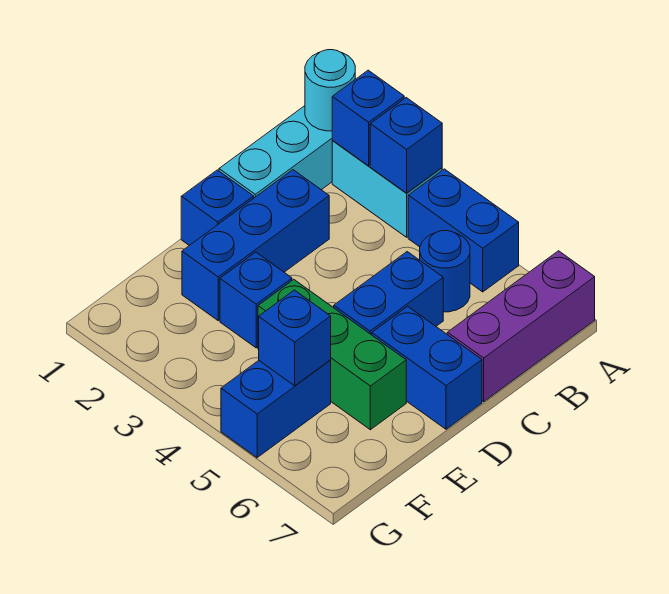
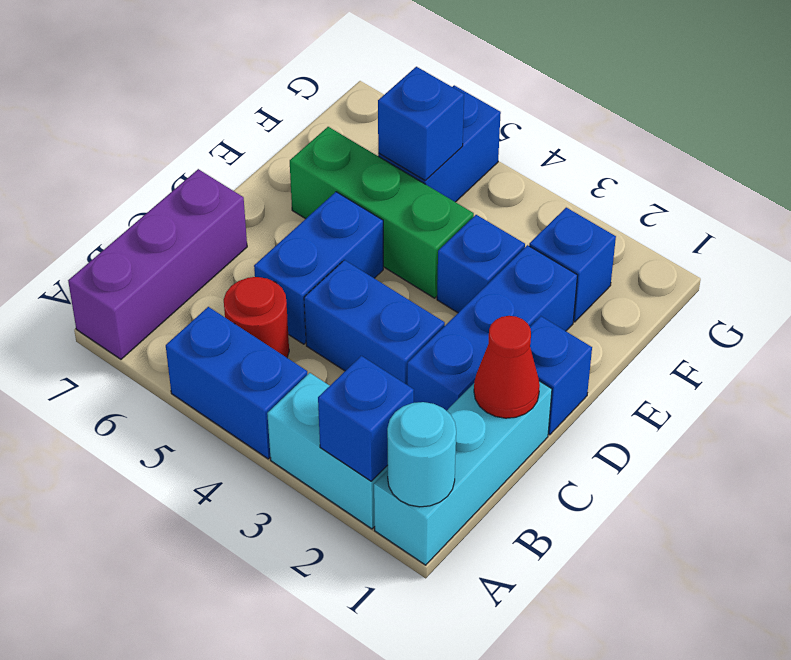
blue brick A3 level 2 -> blue brick F2 level 1
blue round brick B5 level 1 -> red round brick B5 level 1
none -> red cone C1 level 2
blue brick D6:D7 level 1 -> blue brick C3:C4 level 1

